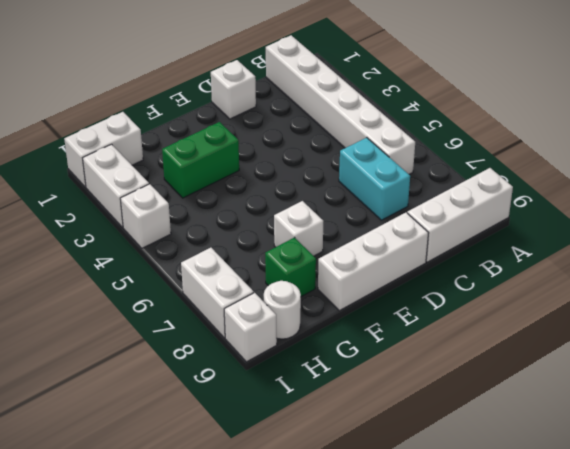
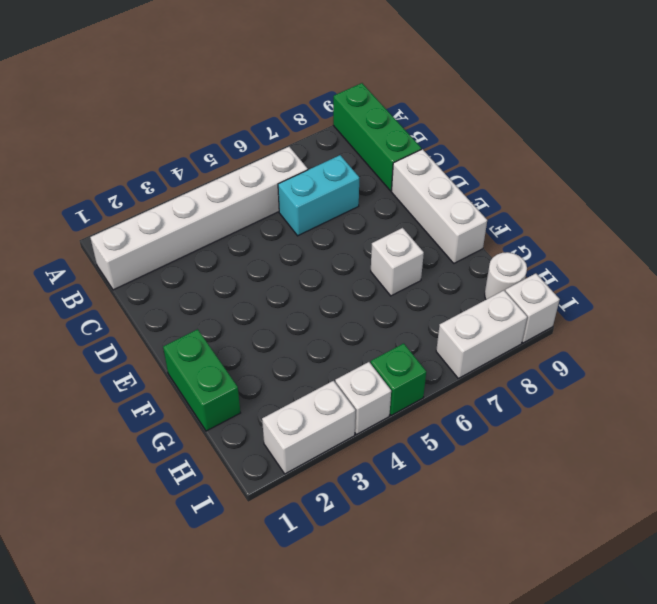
white brick A9:C9 level 1 -> green brick A9:C9 level 1
white brick D1 level 1 -> none
green brick F3:G3 level 1 -> green brick F1:G1 level 1
green brick G8 level 1 -> green brick I5 level 1
white brick H1:I1 level 1 -> none

